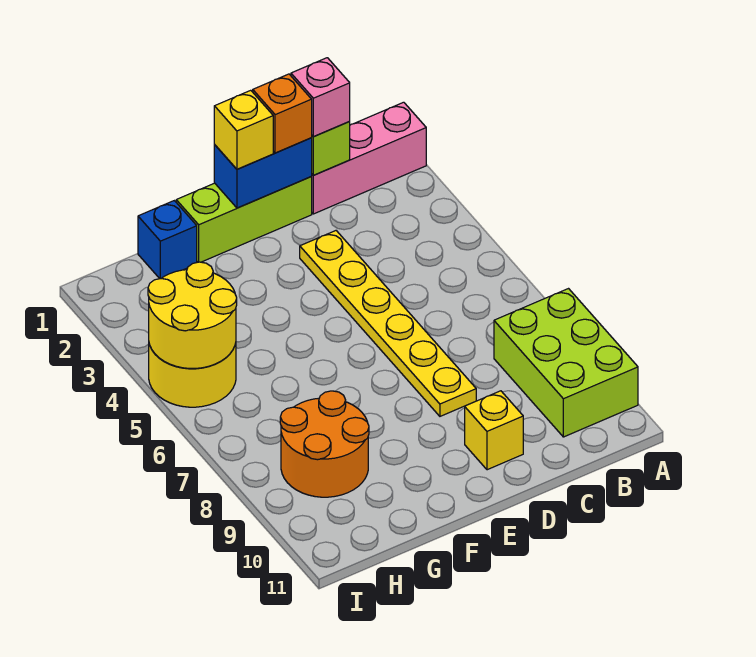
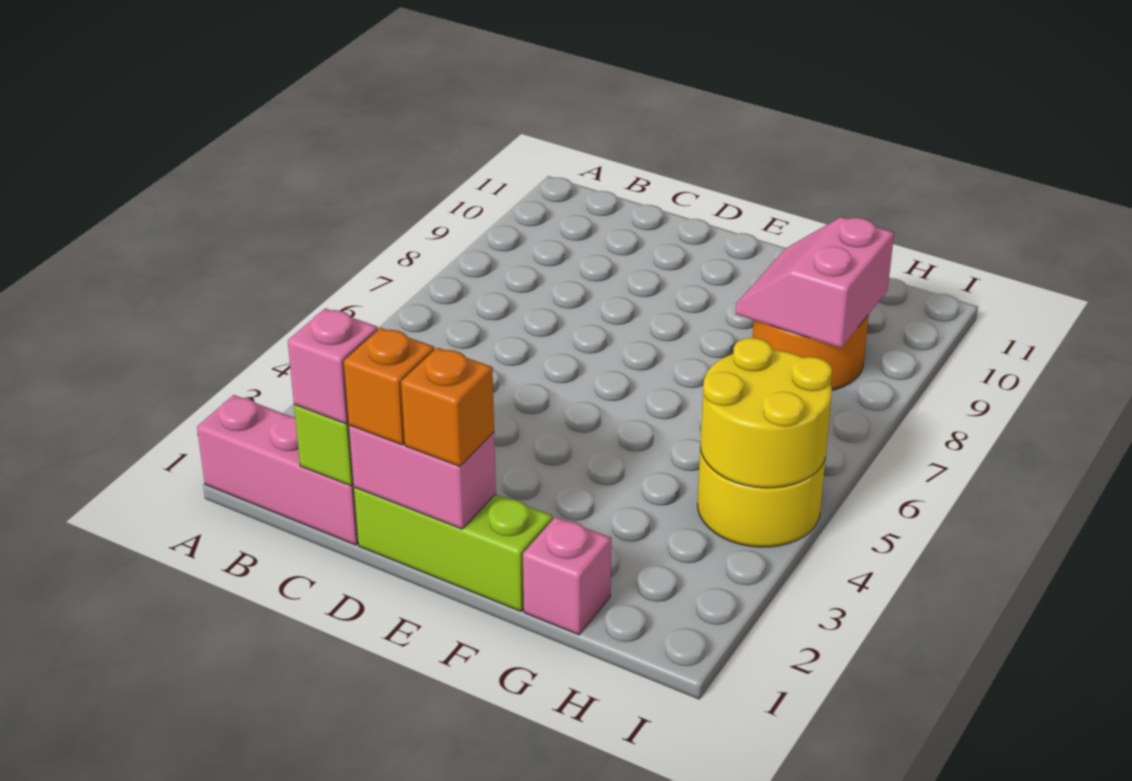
lime brick A8:B10 level 1 -> none
blue brick D1:E1 level 2 -> pink brick D1:E1 level 2
yellow plate D3:D8 level 1 -> none
yellow brick D10 level 1 -> none
yellow brick E1 level 3 -> orange brick E1 level 3
blue brick G1 level 1 -> pink brick G1 level 1
none -> pink slope G8:H9 level 2 top H

